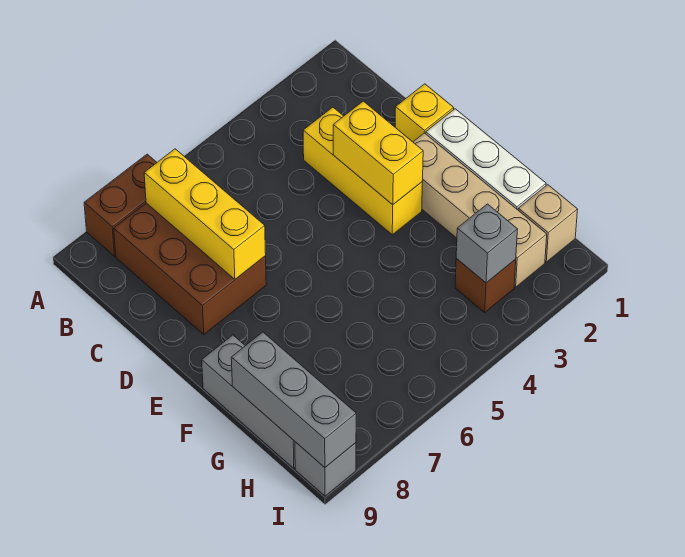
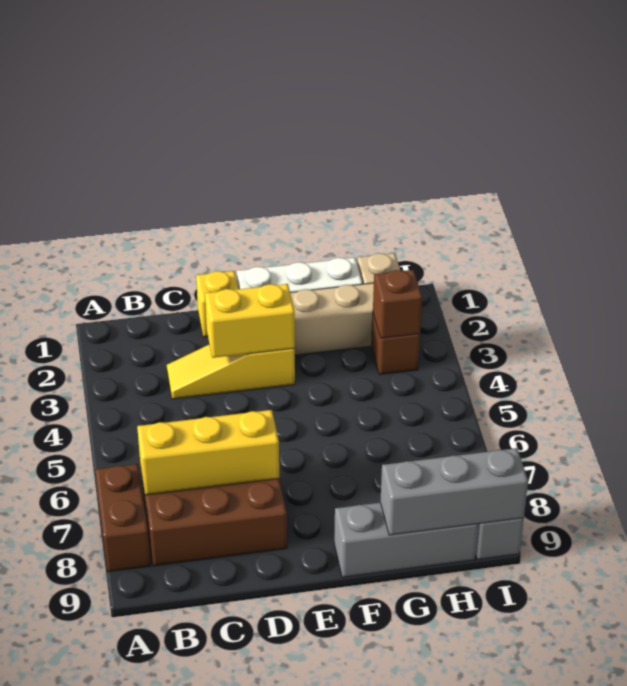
yellow brick C3:E3 level 1 -> yellow slope C3:E3 level 1 top E
grey brick H3 level 2 -> brown brick H3 level 2

